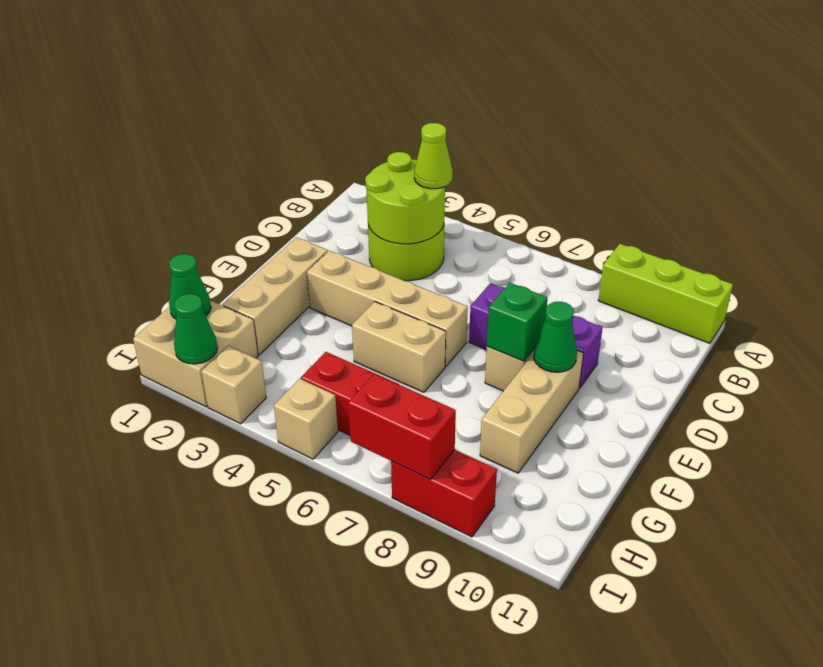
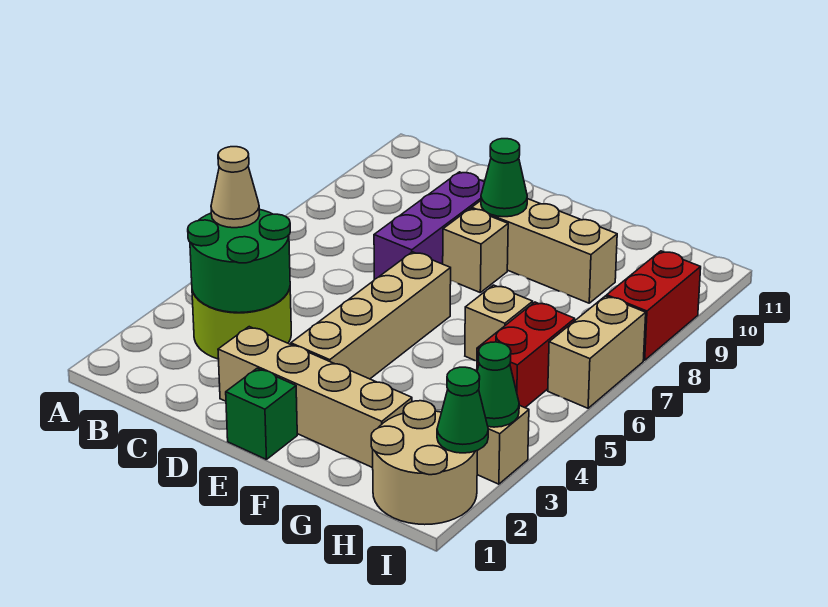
lime brick A9:A11 level 1 -> none
lime round brick B3:C4 level 2 -> green round brick B3:C4 level 2
lime cone B4 level 3 -> tan cone B4 level 3
tan brick E2:G2 level 1 -> tan brick D2:G2 level 1
green brick E8 level 2 -> green brick E1 level 1
tan brick F5:F6 level 1 -> tan brick I6:I7 level 1
tan brick H1:I2 level 1 -> tan round brick H1:I2 level 1
green cone H1 level 2 -> green cone I3 level 2
tan brick I5 level 1 -> tan brick G6 level 1
red brick I7:I8 level 2 -> none

